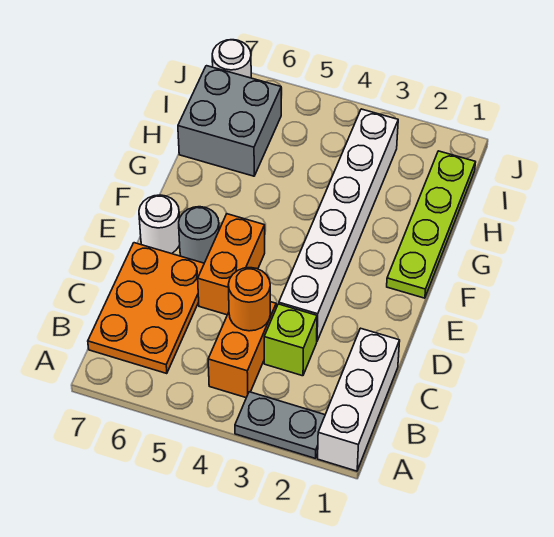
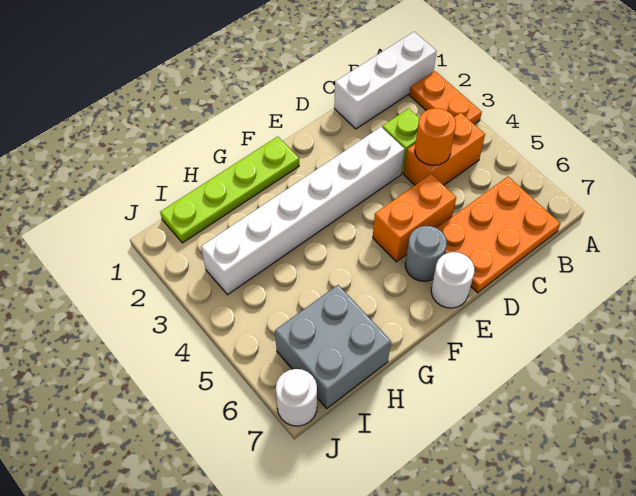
grey plate A2:A3 level 1 -> orange plate A2:A3 level 1

